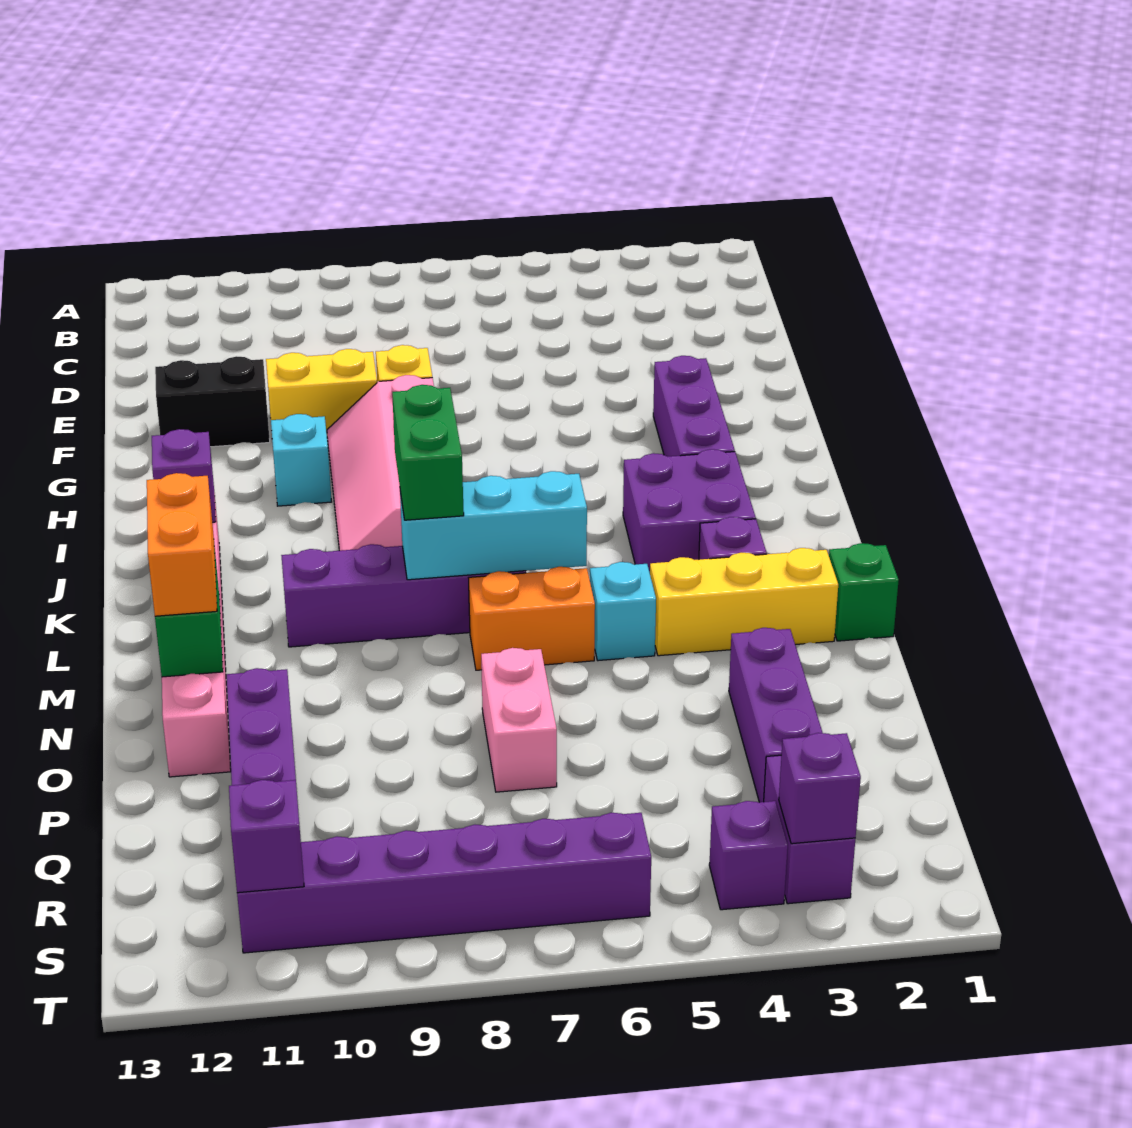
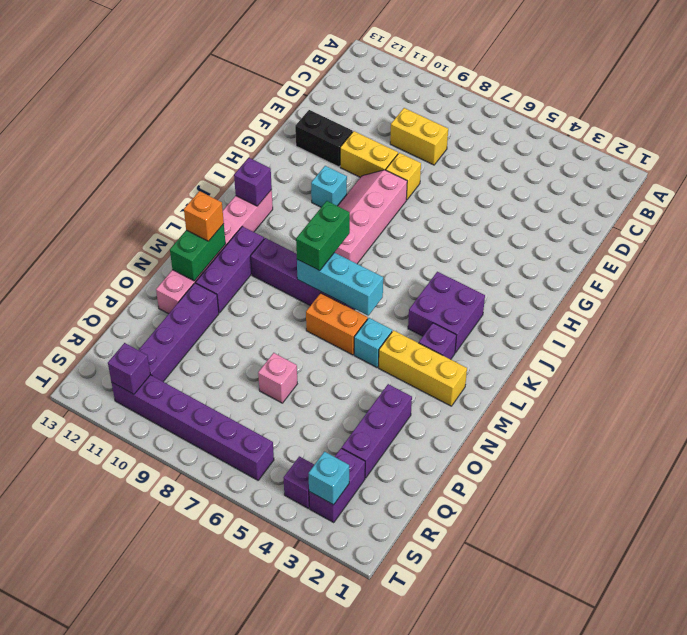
none -> yellow brick D8:D9 level 1
purple brick G3:I3 level 1 -> purple brick L11:N11 level 1
green brick M1 level 1 -> none
orange brick M12:N12 level 3 -> orange brick M12 level 3
pink brick O7:P7 level 1 -> pink brick P7 level 1
purple brick S3 level 2 -> cyan brick S3 level 2

